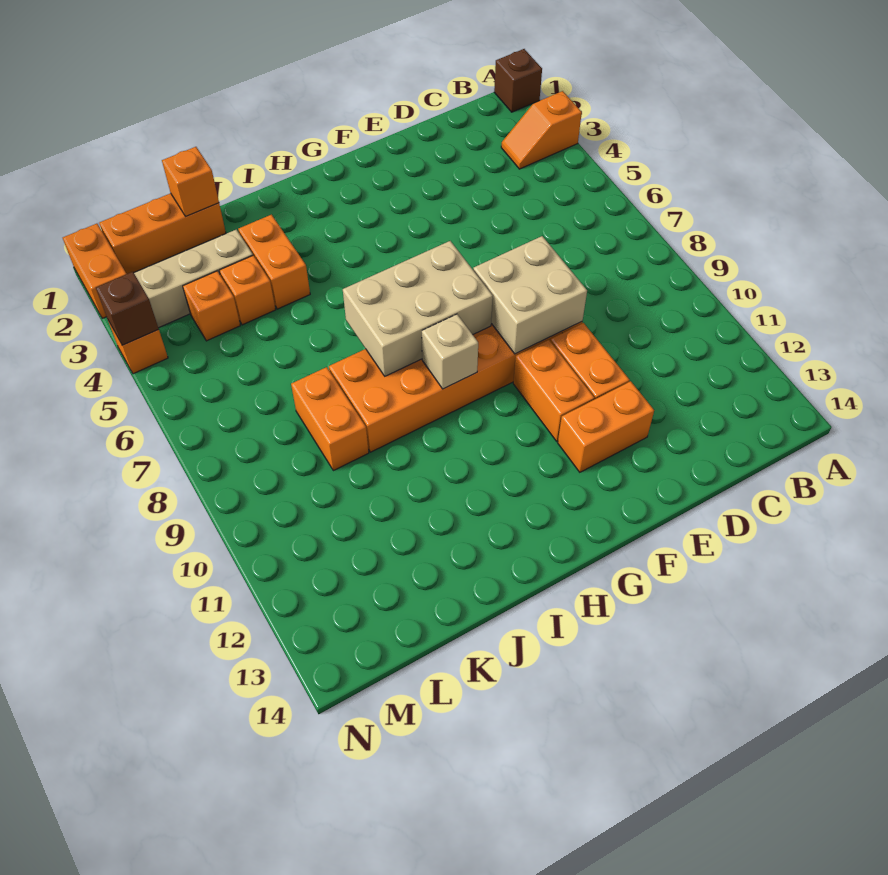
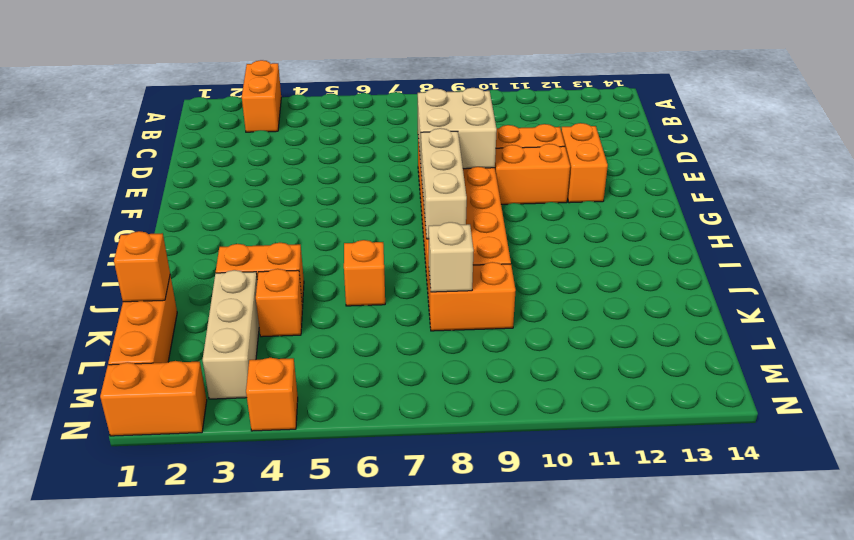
brown brick A1 level 1 -> none
orange slope A3:B3 level 1 top A -> orange brick A3:B3 level 1
tan brick G7:I8 level 2 -> tan brick G8:I8 level 2
tan brick H9 level 2 -> tan brick K8 level 2
orange brick L4 level 1 -> orange brick J6 level 1
brown brick N4 level 2 -> none

